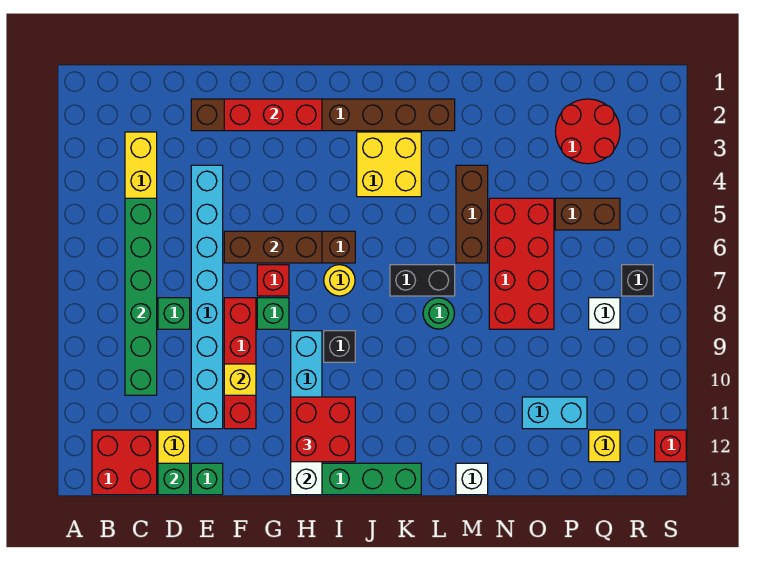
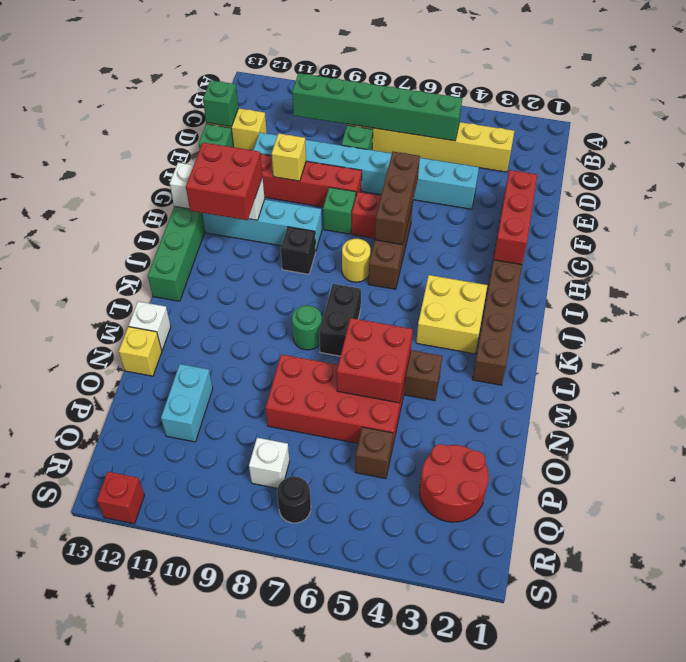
red brick B12:C13 level 1 -> red brick M5:N6 level 2
brown brick P5:Q5 level 1 -> brown brick P5 level 1
yellow brick Q12 level 1 -> yellow brick N13 level 1
black brick R7 level 1 -> black round brick R7 level 1

